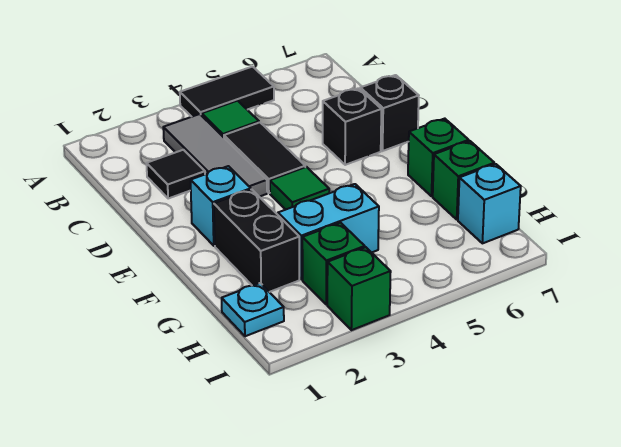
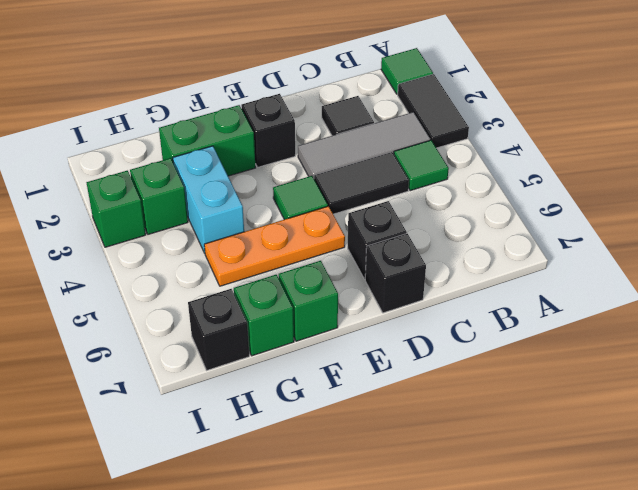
none -> green tile A1 level 1
black tile A4:A5 level 1 -> black tile A2:A3 level 1
cyan brick E2 level 1 -> black brick E2 level 1
none -> orange plate E5:G5 level 1
black brick F2:G2 level 1 -> green brick F2:G2 level 1
cyan plate H1 level 1 -> none
cyan brick H7 level 1 -> black brick H7 level 1

